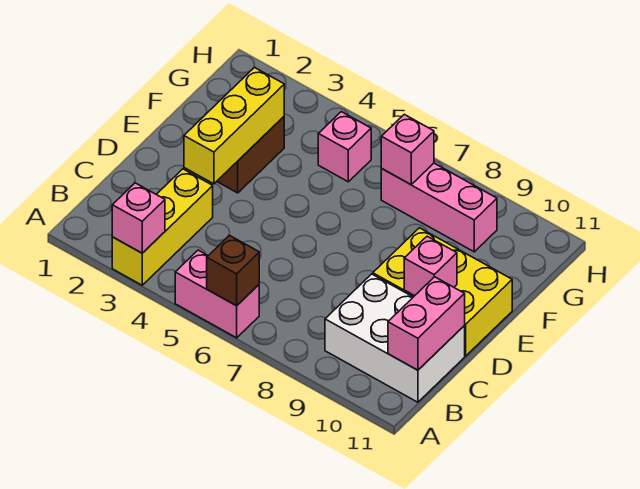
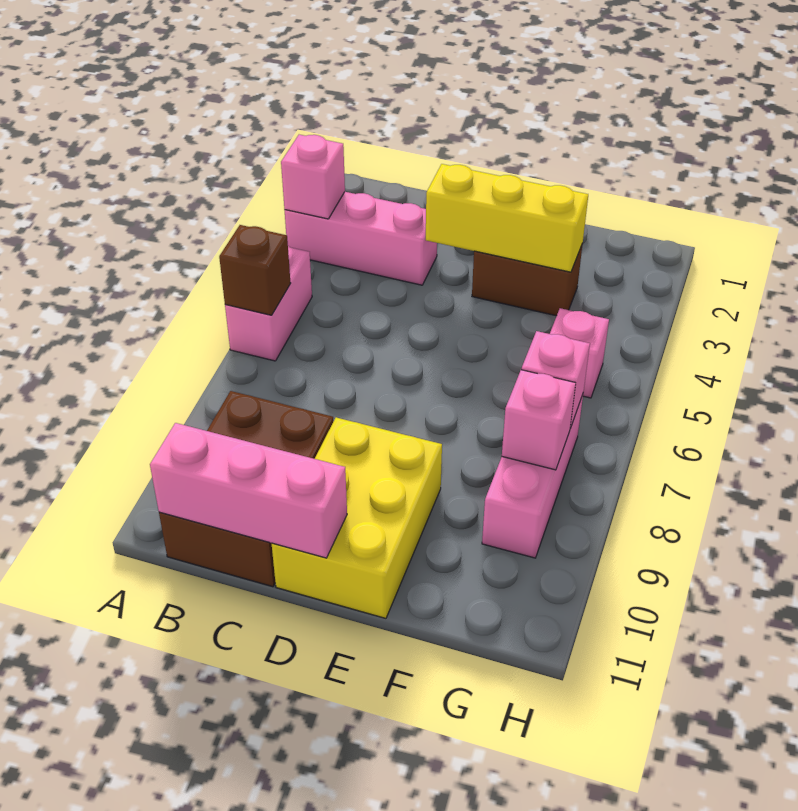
yellow brick A3:C3 level 1 -> pink brick A3:C3 level 1
white brick B9:C11 level 1 -> brown brick B9:C11 level 1
pink brick B11:C11 level 2 -> pink brick B11:D11 level 2
pink brick D10 level 2 -> pink brick G8 level 2

